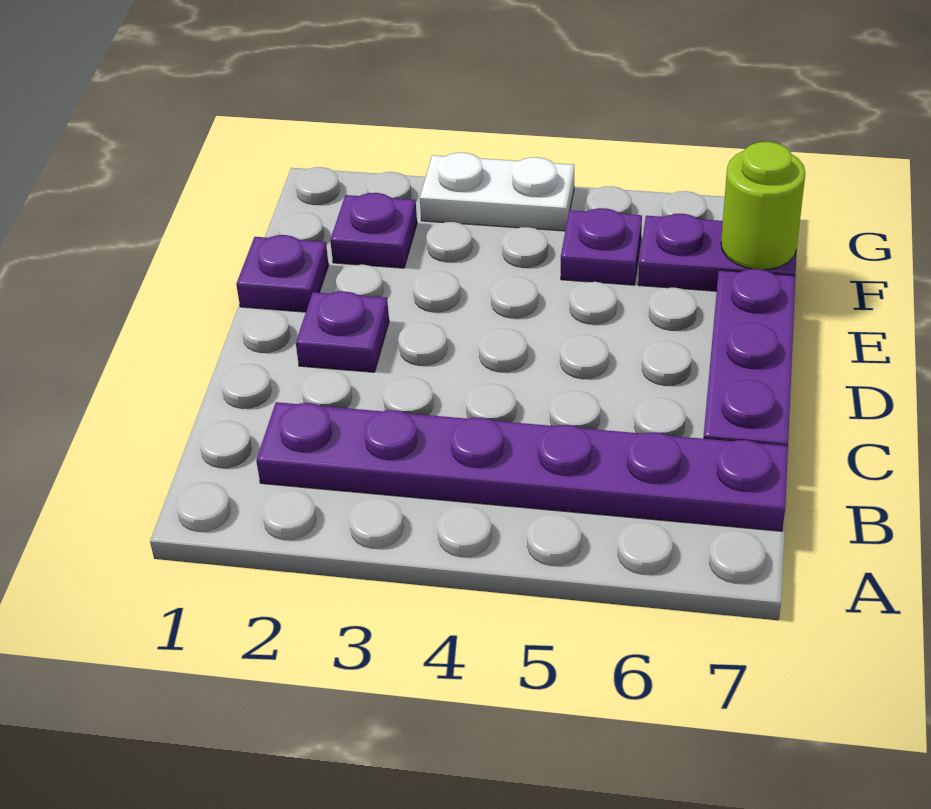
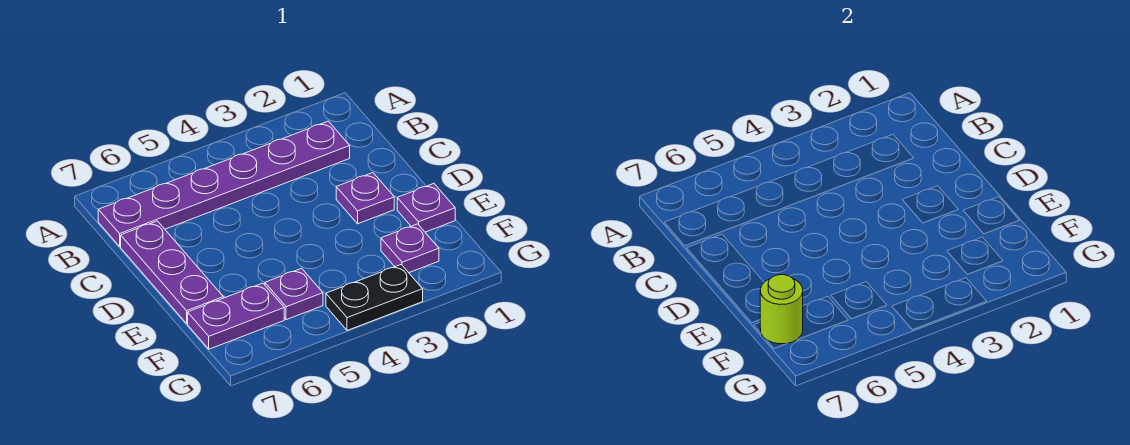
white plate G3:G4 level 1 -> black plate G3:G4 level 1

